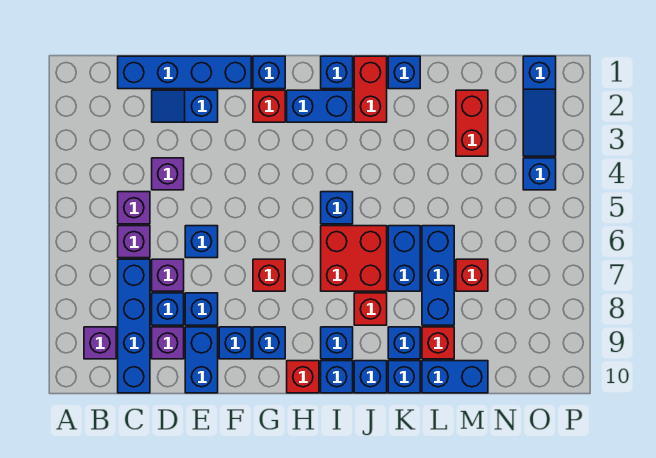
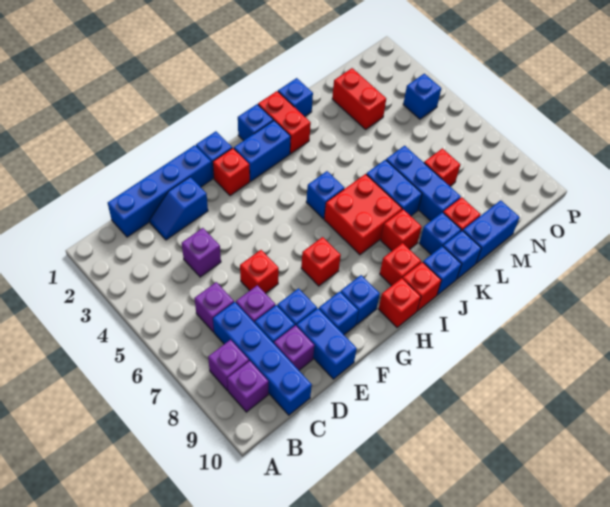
purple brick C5 level 1 -> purple brick B8 level 1
blue brick E6 level 1 -> red brick E6 level 1
blue brick I9 level 1 -> red brick I9 level 1
blue brick I10 level 1 -> red brick I10 level 1
blue slope O1:O3 level 1 top 1 -> none

